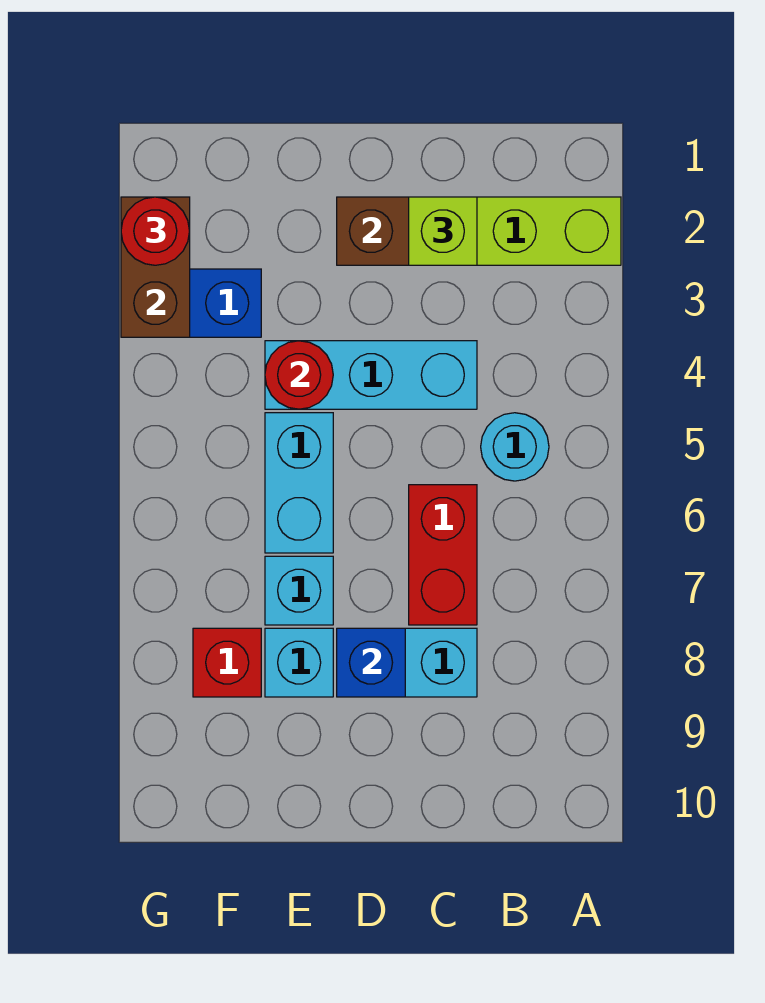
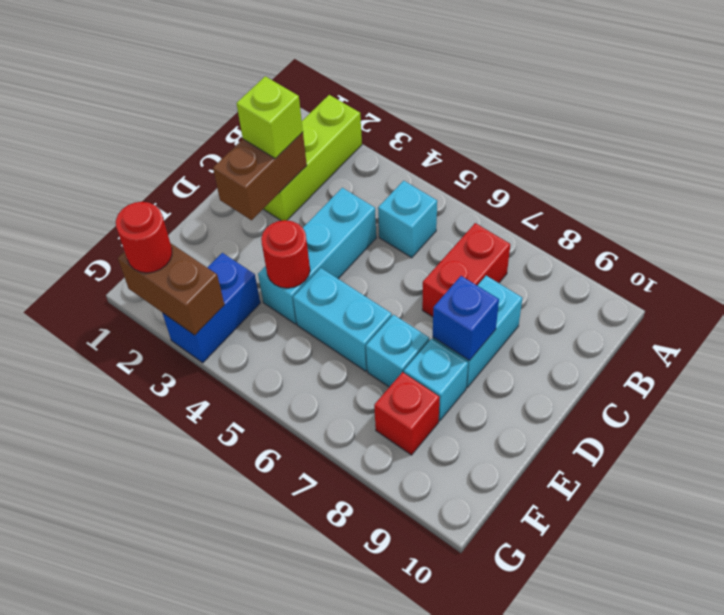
cyan round brick B5 level 1 -> cyan brick B5 level 1
red brick C6:C7 level 1 -> red brick B7:C7 level 1

